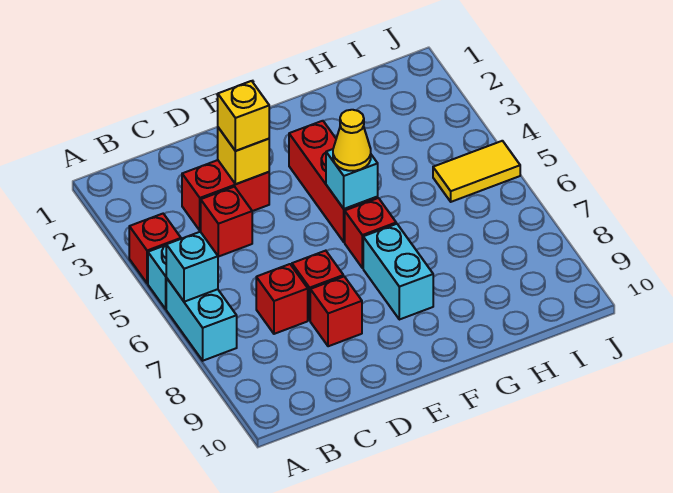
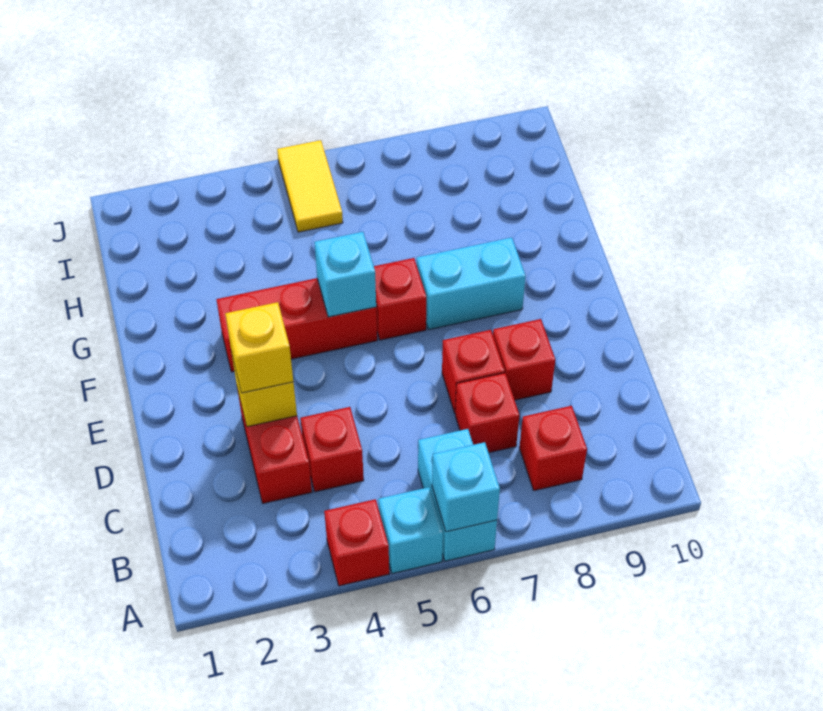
cyan brick A6:A7 level 1 -> cyan brick A6:B6 level 1
none -> red brick B8 level 1
yellow cone F5 level 3 -> none

